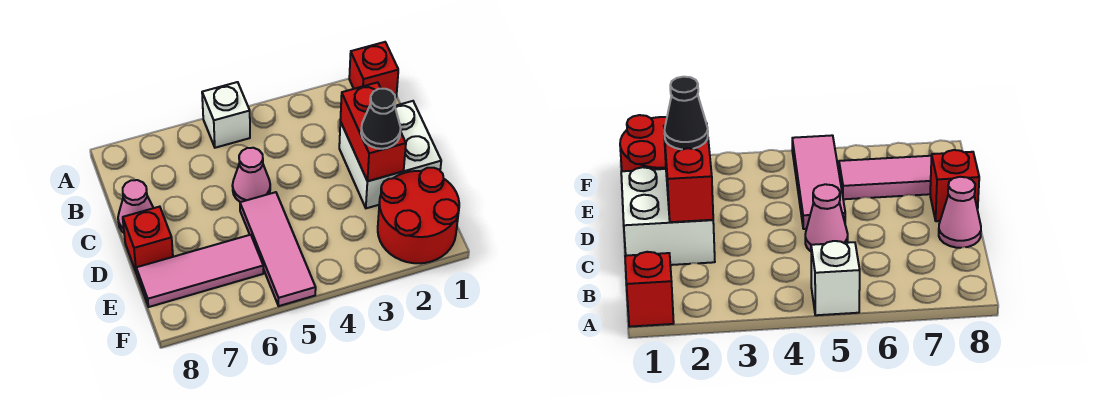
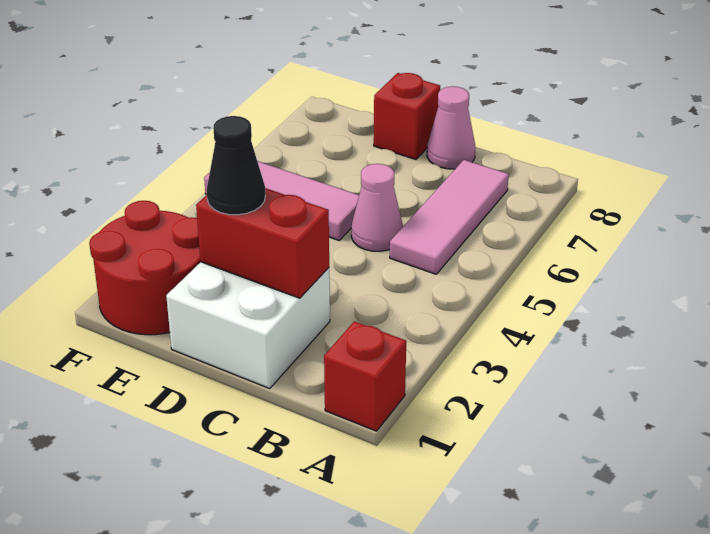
white brick A5 level 1 -> none
pink tile E6:E8 level 1 -> pink tile B5:B7 level 1

